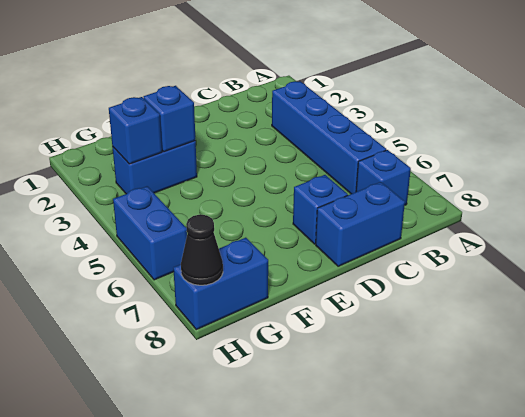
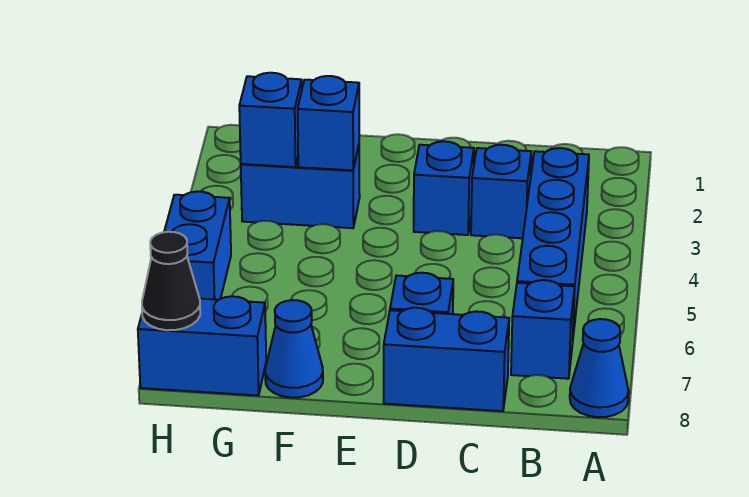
none -> blue cone A8 level 1
none -> blue brick C3 level 1
none -> blue brick D3 level 1
none -> blue cone F8 level 1

